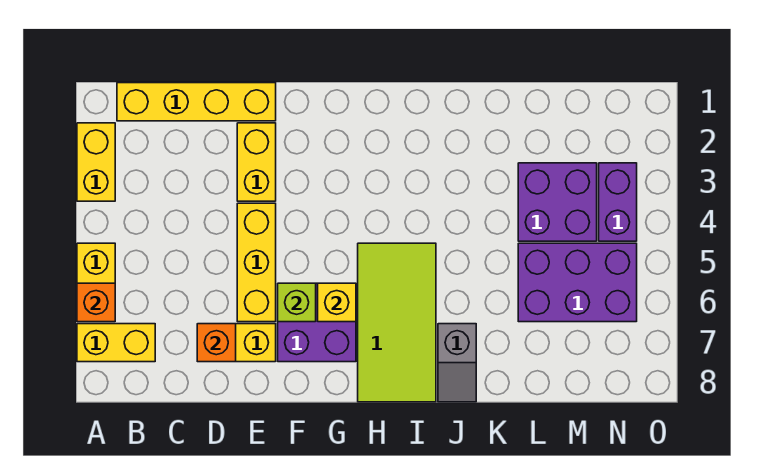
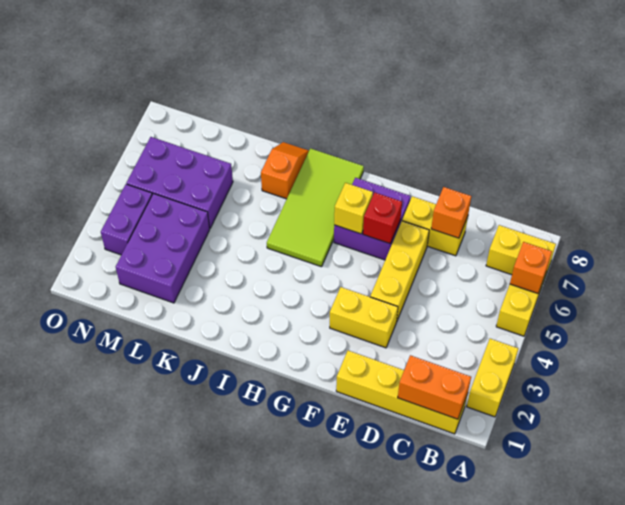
none -> orange brick B1:C1 level 2
yellow brick E2:E3 level 1 -> yellow brick E3:F3 level 1
lime brick F6 level 2 -> red brick F6 level 2
grey slope J7:J8 level 1 top 7 -> orange slope J7:J8 level 1 top 7
purple brick L3:M4 level 1 -> purple brick L2:M4 level 1

